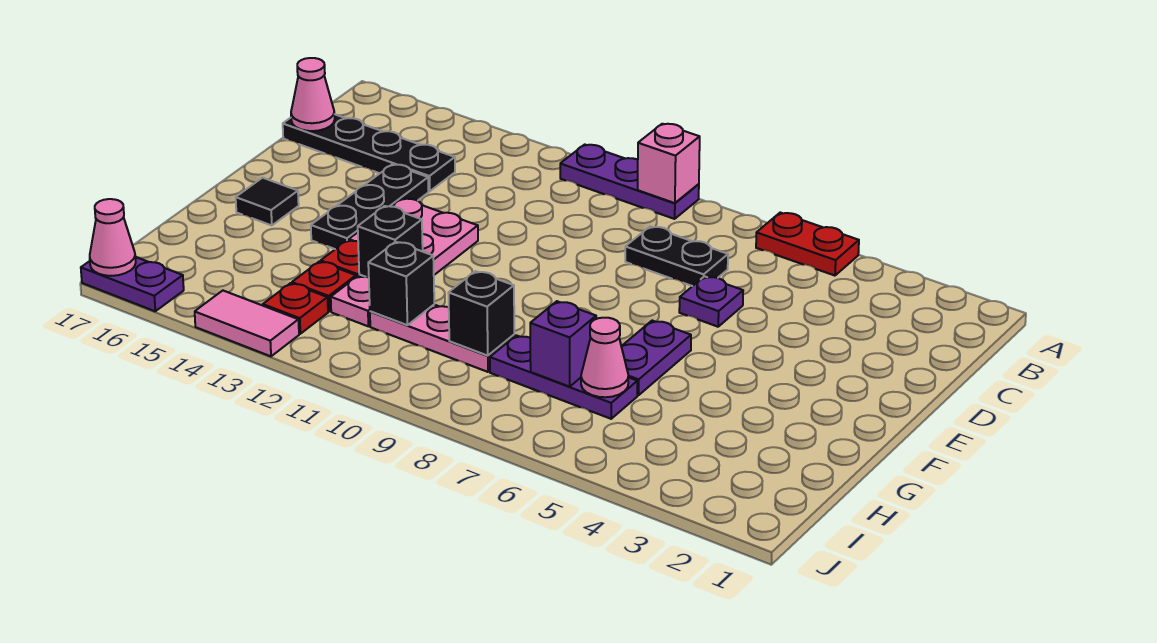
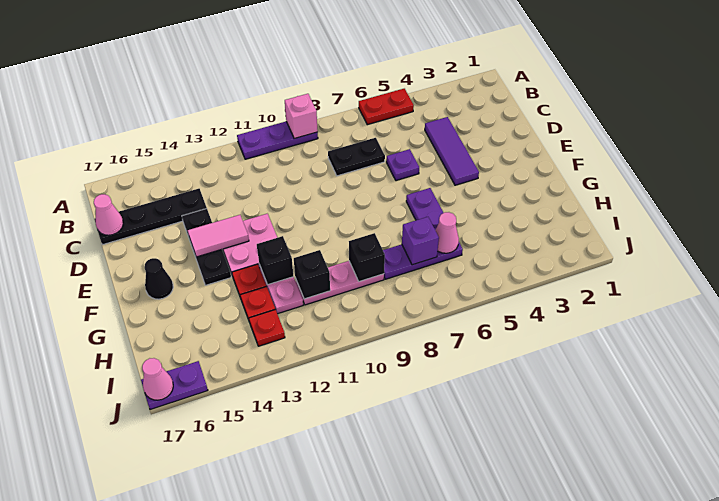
none -> purple tile C4:E4 level 1
black tile F16 level 1 -> black cone F16 level 1
pink tile J13:J14 level 1 -> pink tile E13:E14 level 2

